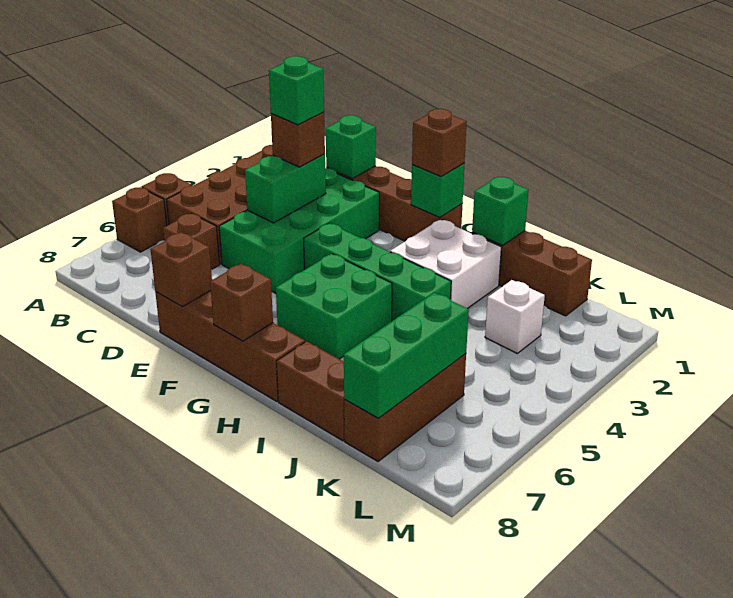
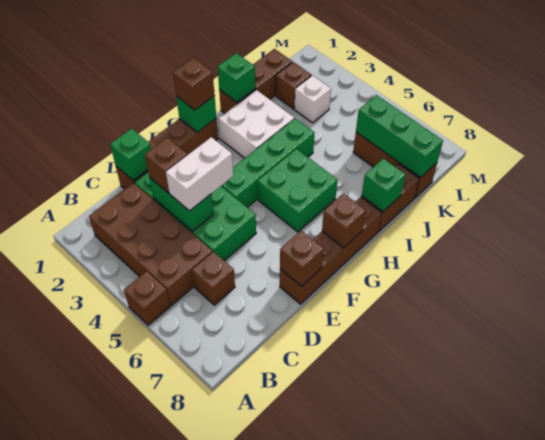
brown brick A6 level 1 -> brown brick K2 level 1
green brick D3 level 4 -> green brick I8 level 2
none -> white brick D4:E4 level 3

